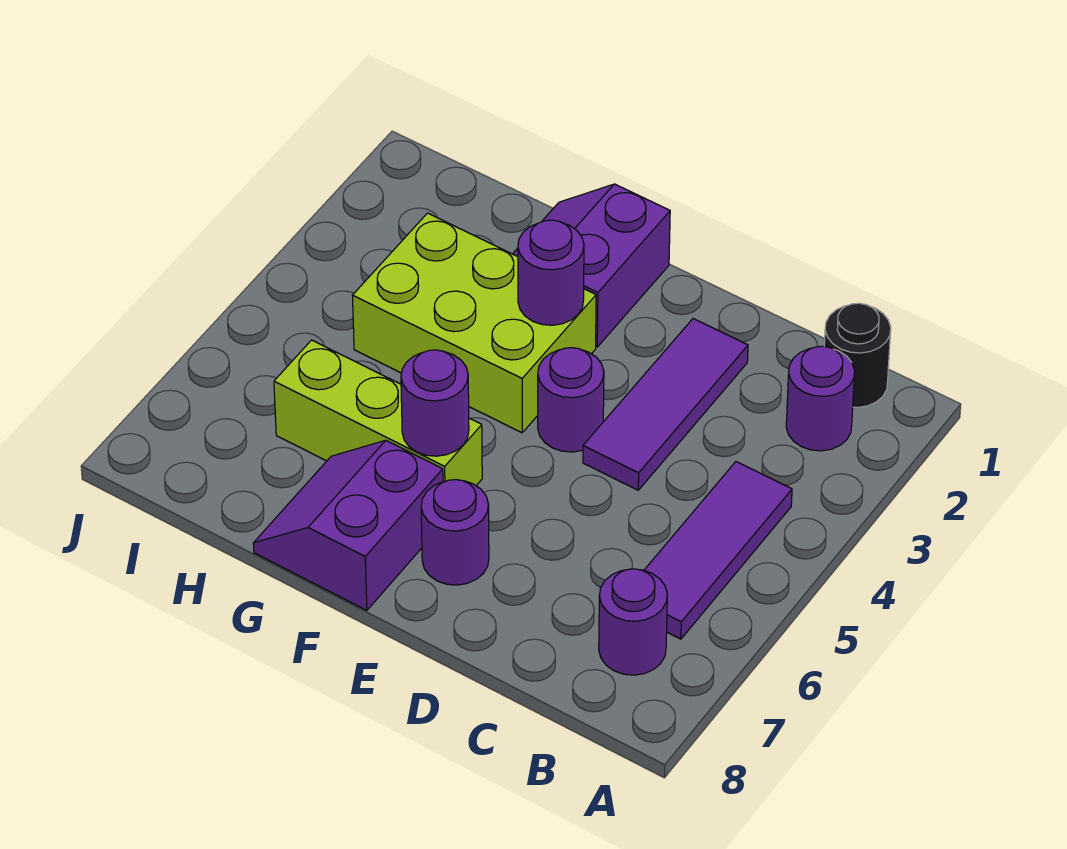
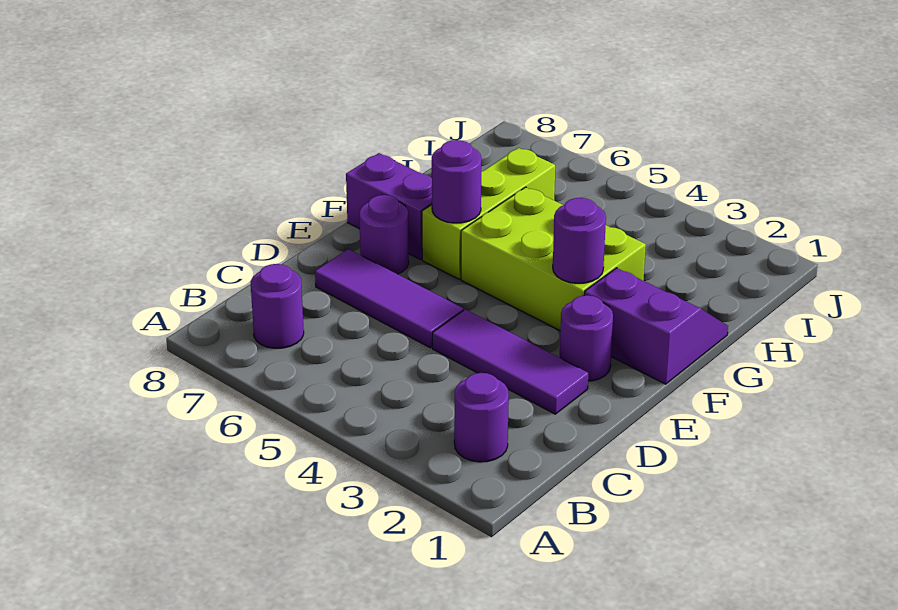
black round brick B1 level 1 -> none
purple tile B4:B6 level 1 -> purple tile D5:D7 level 1
purple round brick E4 level 1 -> purple round brick E2 level 1
lime brick F3:H4 level 1 -> lime brick F3:G5 level 1

